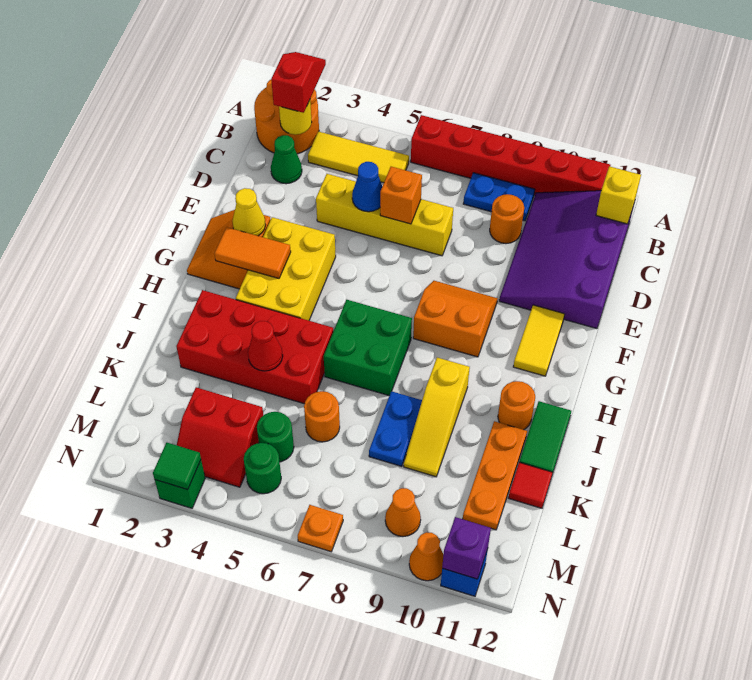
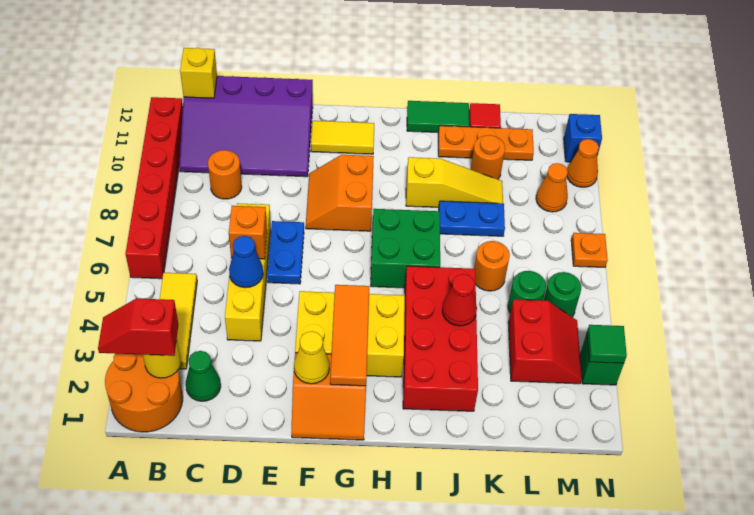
blue plate B8:B9 level 1 -> blue plate E6:E7 level 1
orange tile G2:G3 level 2 -> orange tile G2:G4 level 2
orange round brick I11 level 1 -> orange round brick K10 level 1
purple brick N11 level 2 -> none

